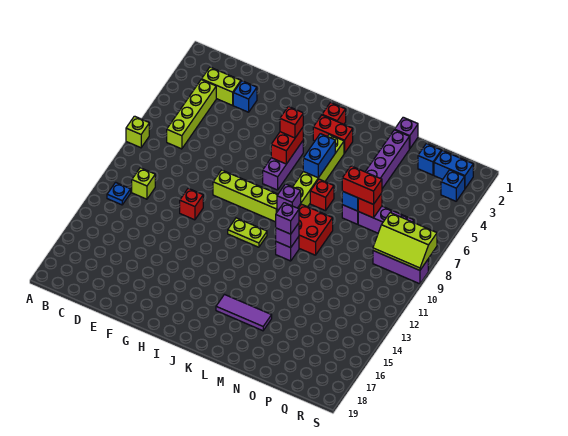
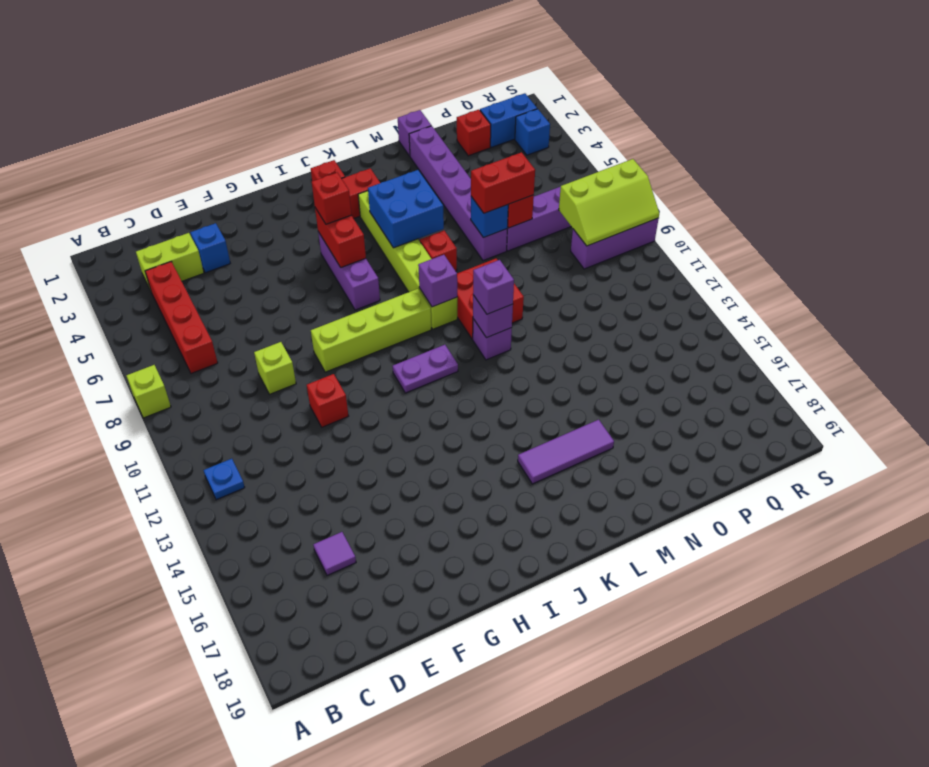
lime brick C4:C7 level 1 -> red brick C4:C7 level 1
lime brick C11 level 1 -> lime brick E9 level 1
none -> purple tile D16 level 1
lime plate I11:J11 level 1 -> purple plate I11:J11 level 1
blue brick K5:K6 level 2 -> blue brick K5:L6 level 2
blue brick P2 level 1 -> red brick P2 level 1

